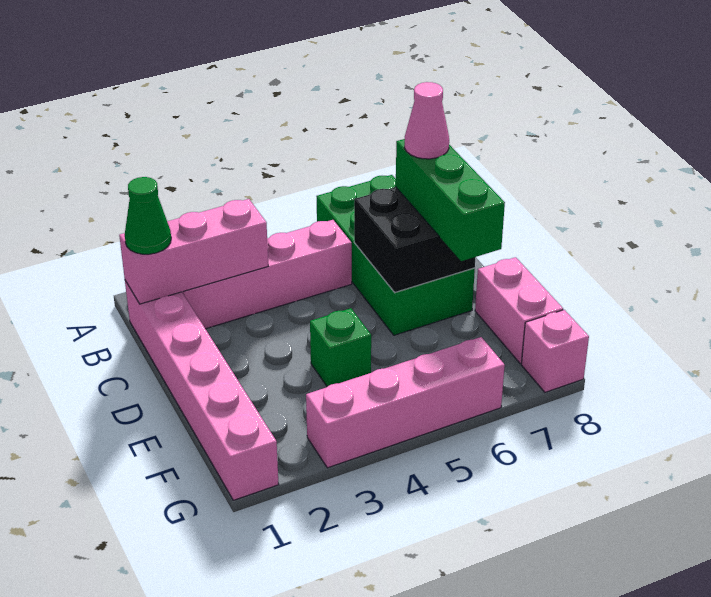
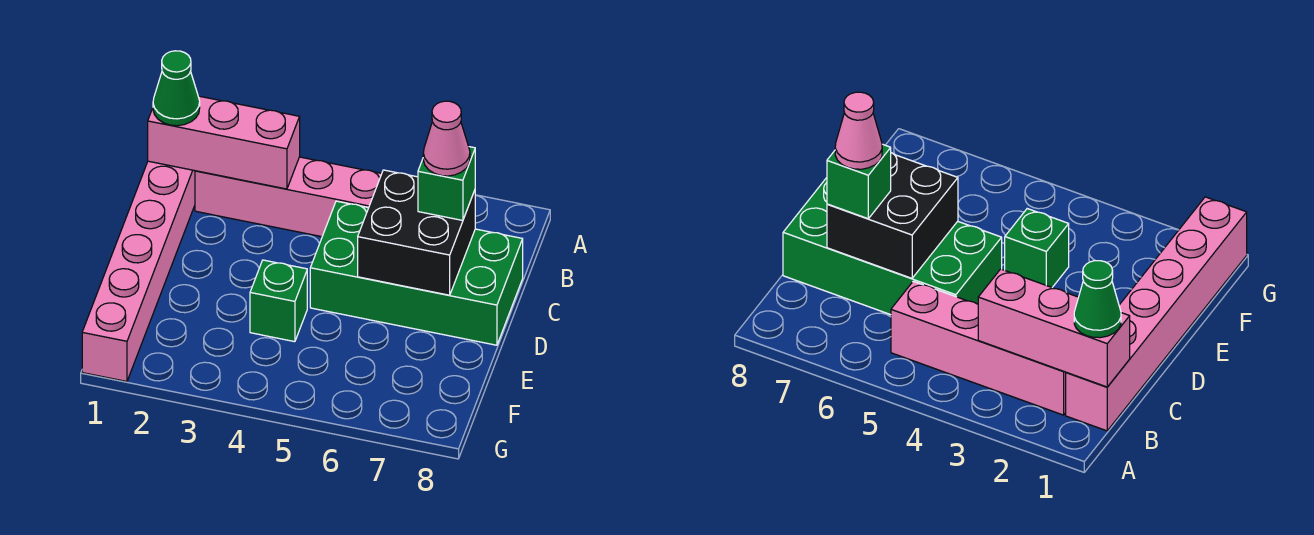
green brick A6:D7 level 1 -> green brick C5:D8 level 1
green brick C7:E7 level 3 -> green brick C7 level 3
pink brick E8:F8 level 1 -> none
pink brick G3:G6 level 1 -> none
pink brick G8 level 1 -> none

